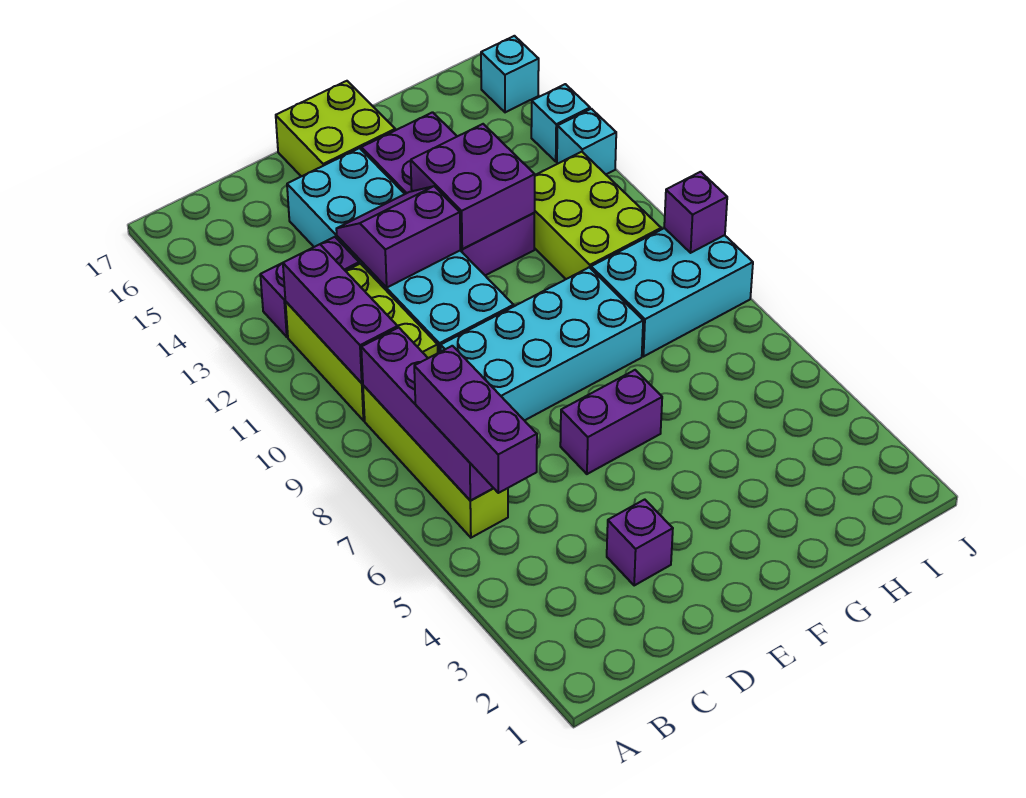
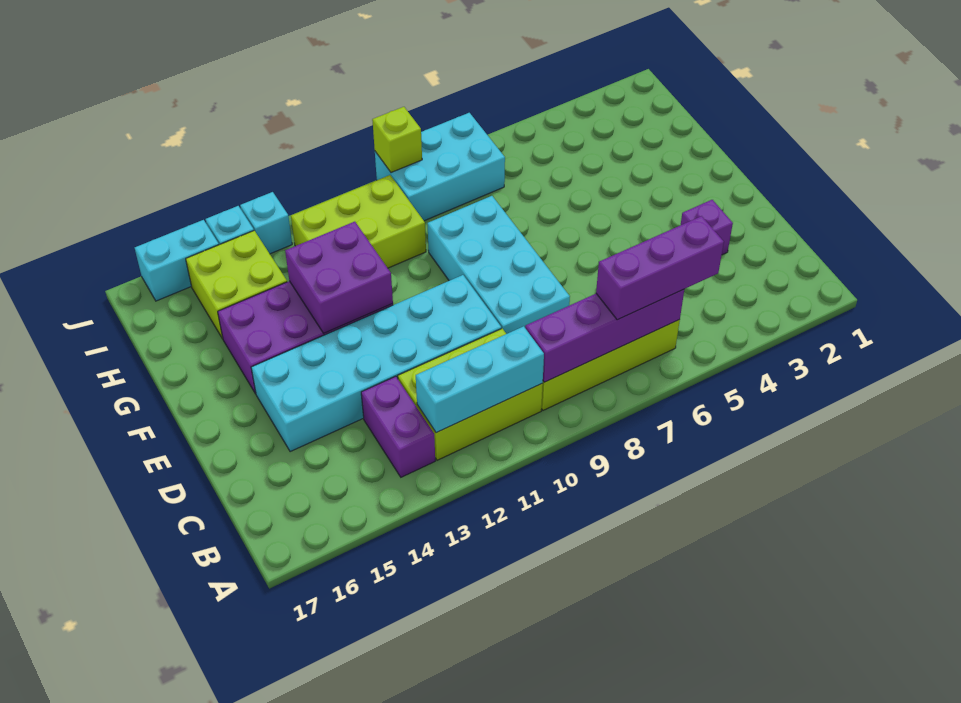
purple brick B10:B12 level 2 -> cyan brick B10:B12 level 2
purple slope D12:E13 level 2 top 12 -> none
purple brick E6:F6 level 1 -> none
lime brick E16:F17 level 1 -> lime brick H14:I15 level 1
cyan brick H8:J9 level 1 -> cyan brick I7:J9 level 1
purple brick J9 level 2 -> lime brick J9 level 2
cyan brick J16 level 1 -> cyan brick J15:J16 level 1

